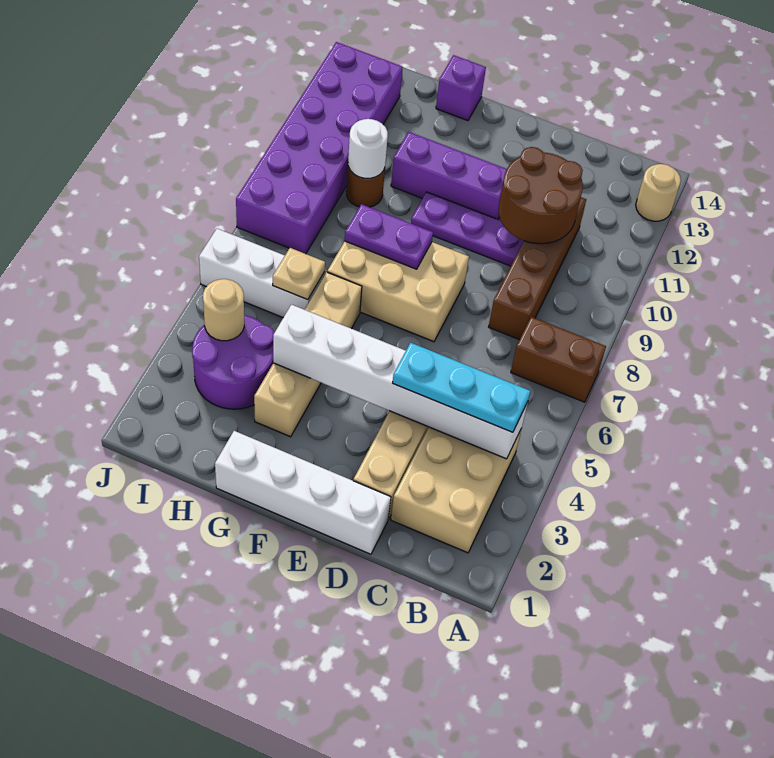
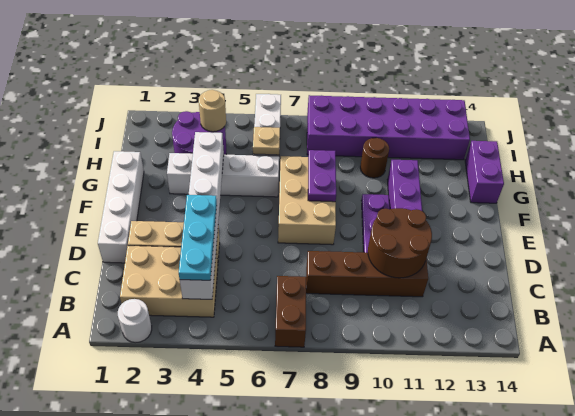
tan round brick A13 level 1 -> none
tan brick G3:G6 level 1 -> white brick G3:G6 level 1
purple brick G14 level 1 -> purple brick G14:H14 level 1
white round brick H10 level 2 -> white round brick A2 level 1

